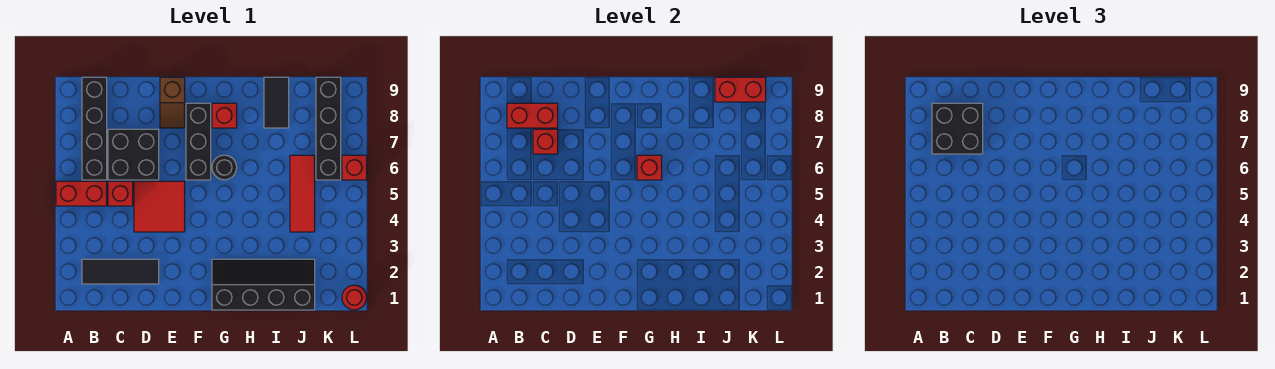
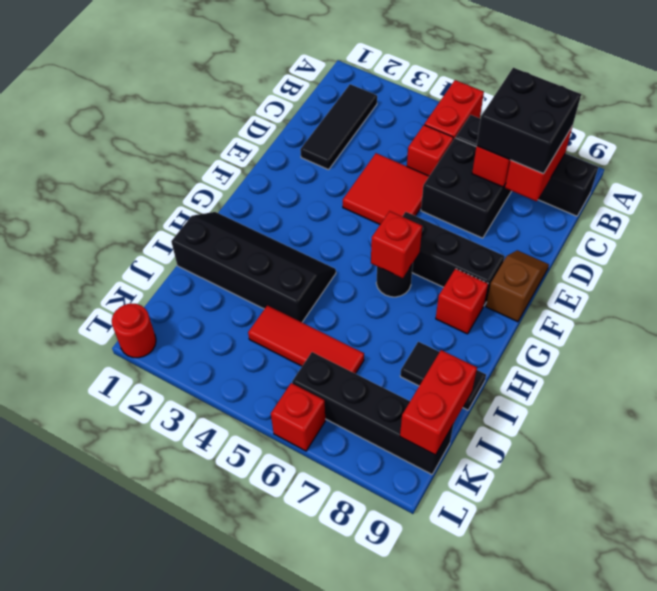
brown slope E8:E9 level 1 top 9 -> brown slope E9:F9 level 1 top F
black slope G1:J2 level 1 top 1 -> black slope H1:I4 level 1 top I

